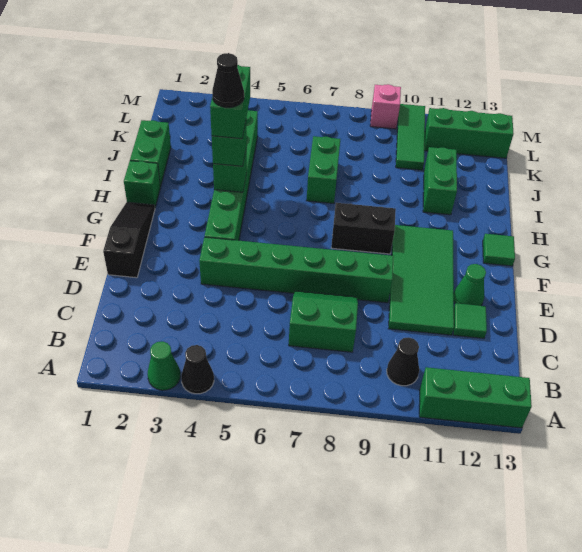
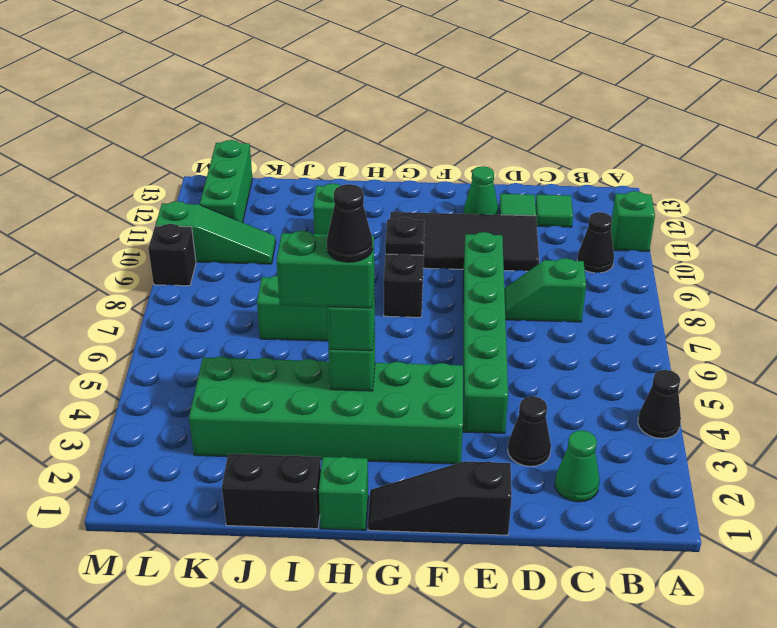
green cone A3 level 1 -> green cone C2 level 1
green brick A11:A13 level 1 -> green brick A11 level 1
green slope C7:D8 level 1 top C -> green slope C8:D8 level 1 top C
none -> black cone D3 level 1
green tile D10:G11 level 1 -> black tile D10:G11 level 1
green brick F4:K4 level 1 -> green brick F3:K4 level 1
none -> black plate G9 level 2
green tile G13 level 1 -> green tile C12 level 1
green brick I1:J1 level 1 -> black brick I1:J1 level 1
green brick I11:J11 level 1 -> green brick I11 level 1
green tile K10:M10 level 1 -> green slope K10:M10 level 1 top M
pink brick M9 level 1 -> black brick M9 level 1

